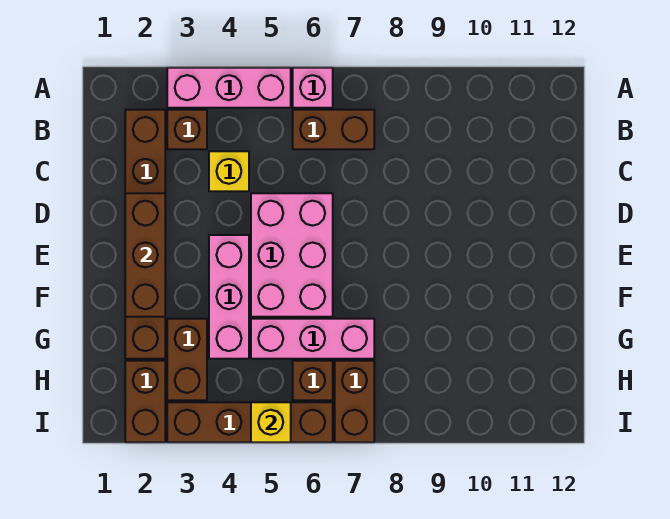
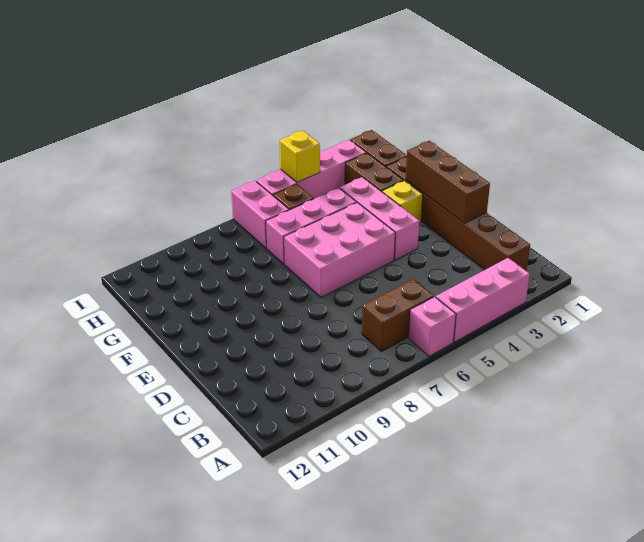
brown brick B3 level 1 -> none
yellow brick C4 level 1 -> yellow brick F3 level 1
pink brick D5:F6 level 1 -> pink brick E5:F7 level 1
brown brick H7:I7 level 1 -> pink brick H7:I7 level 1
brown brick I3:I6 level 1 -> pink brick I3:I6 level 1

